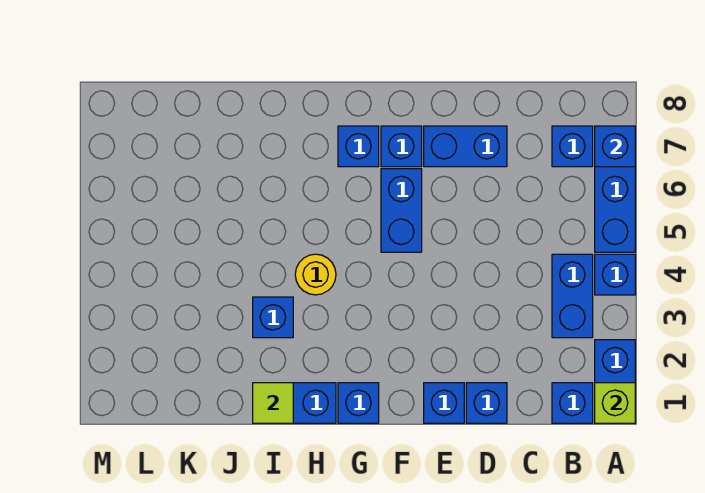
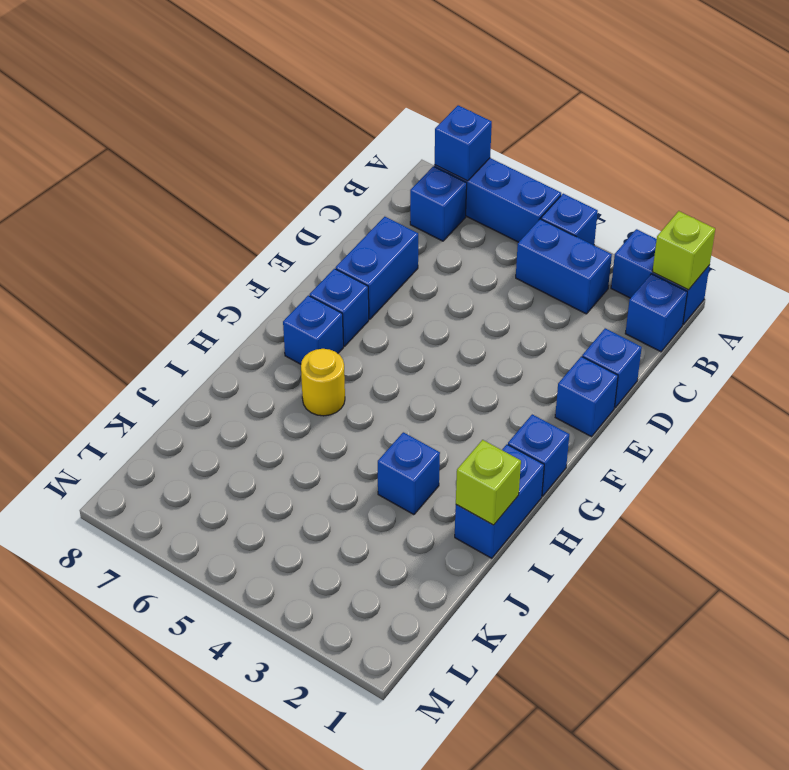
blue brick F5:F6 level 1 -> none
yellow round brick H4 level 1 -> yellow round brick H6 level 1
lime tile I1 level 2 -> lime brick I1 level 2

